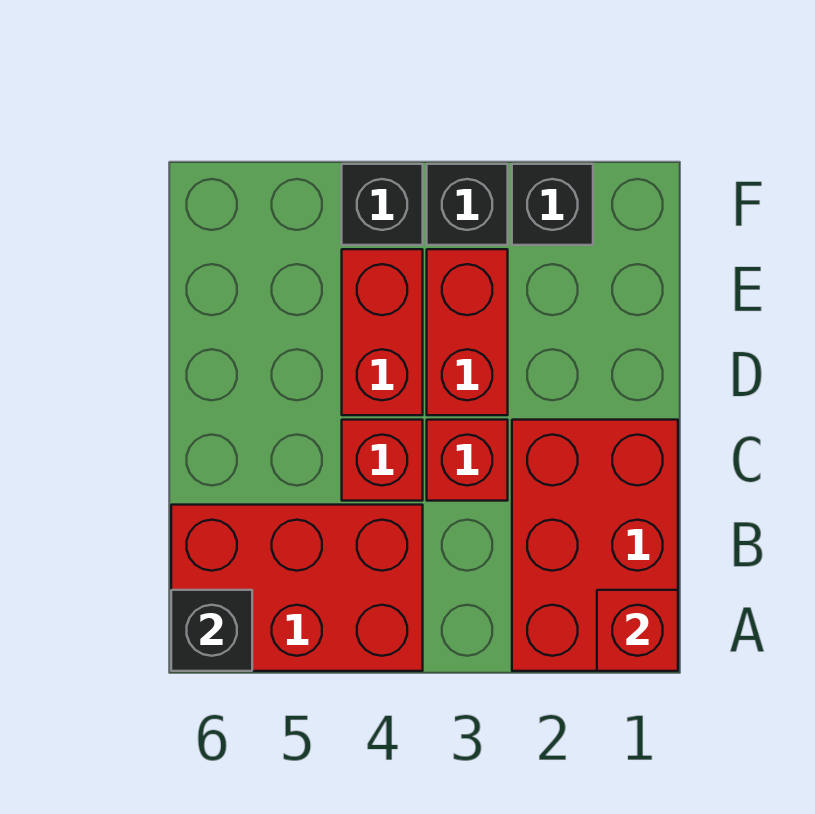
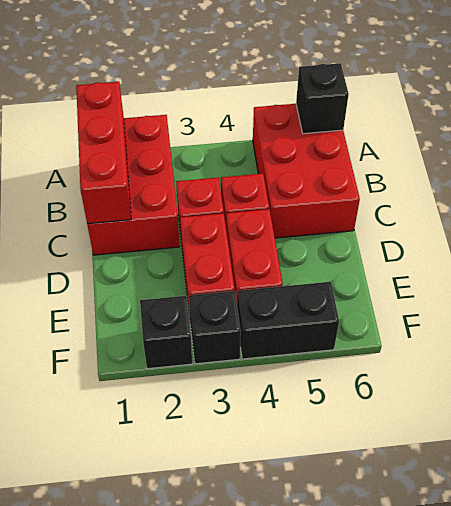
red brick A1 level 2 -> red brick A1:C1 level 2
red brick A4:B6 level 1 -> red brick A5:C6 level 1
black brick F4 level 1 -> black brick F4:F5 level 1

